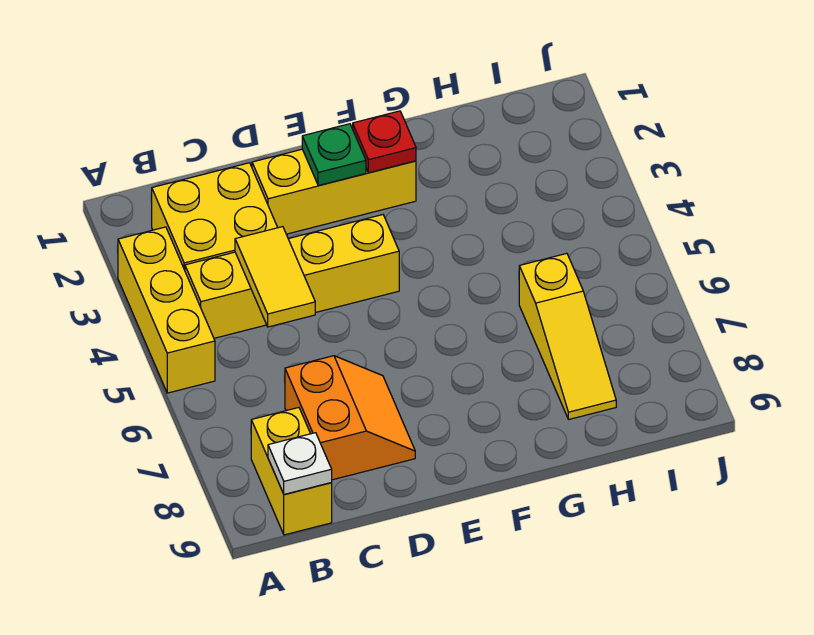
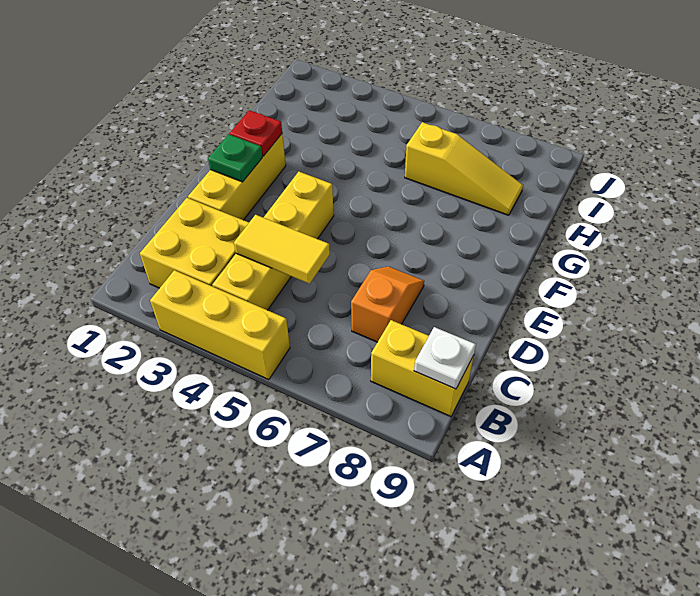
orange slope C7:D8 level 1 top C -> orange slope C7:D7 level 1 top C

